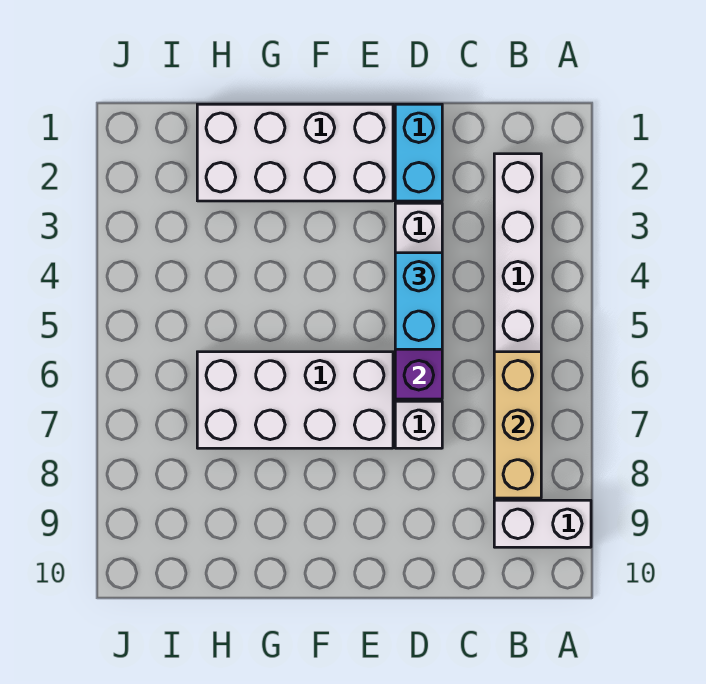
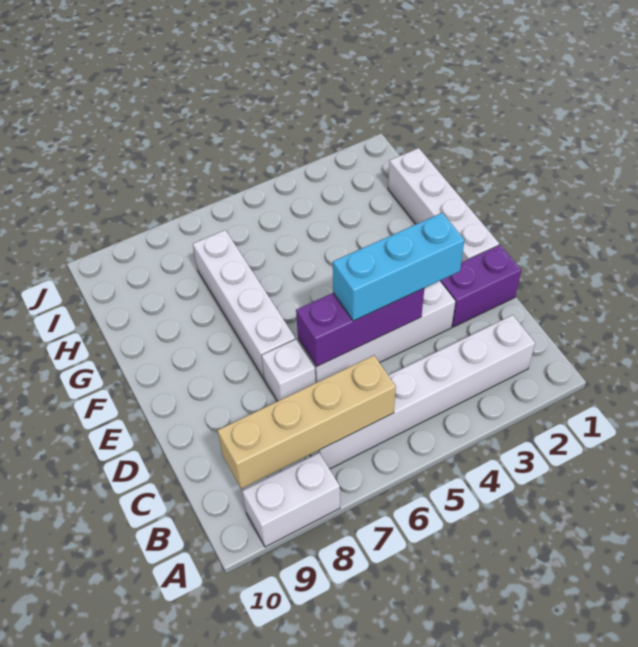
white brick A9:B9 level 1 -> white brick A8:A9 level 1
tan brick B6:B8 level 2 -> tan brick B6:B9 level 2
cyan brick D1:D2 level 1 -> purple brick D1:D2 level 1
cyan brick D4:D5 level 3 -> cyan brick D3:D5 level 3
white brick E1:H2 level 1 -> white brick E1:H1 level 1
white brick E6:H7 level 1 -> white brick E7:H7 level 1

